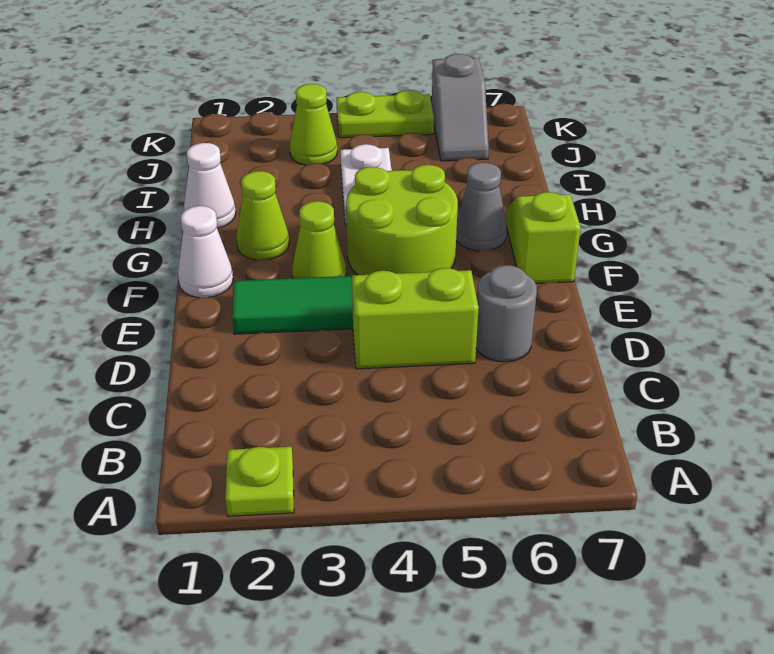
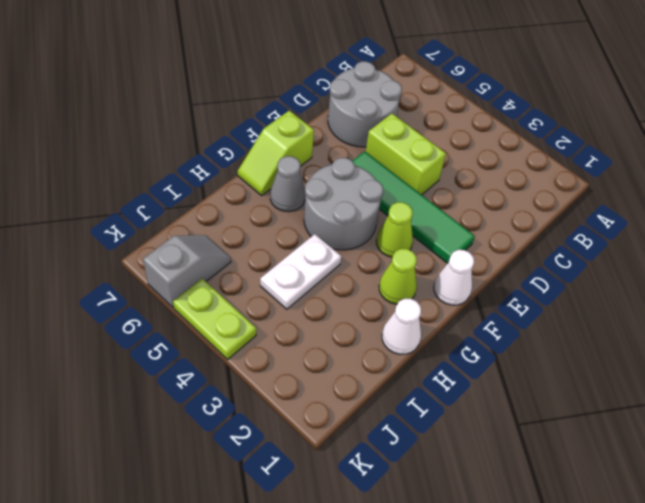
lime plate A2 level 1 -> none
grey round brick D6 level 1 -> grey round brick C6:D7 level 1
lime round brick F4:G5 level 1 -> grey round brick F4:G5 level 1
lime cone J3 level 1 -> none

